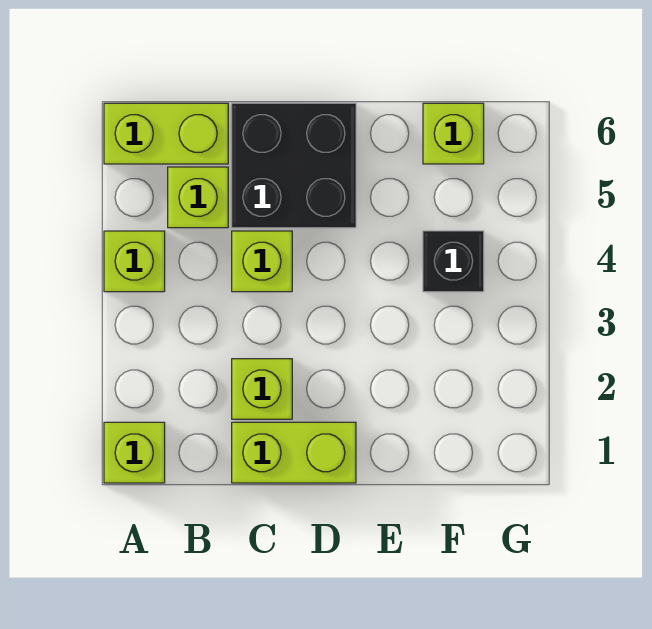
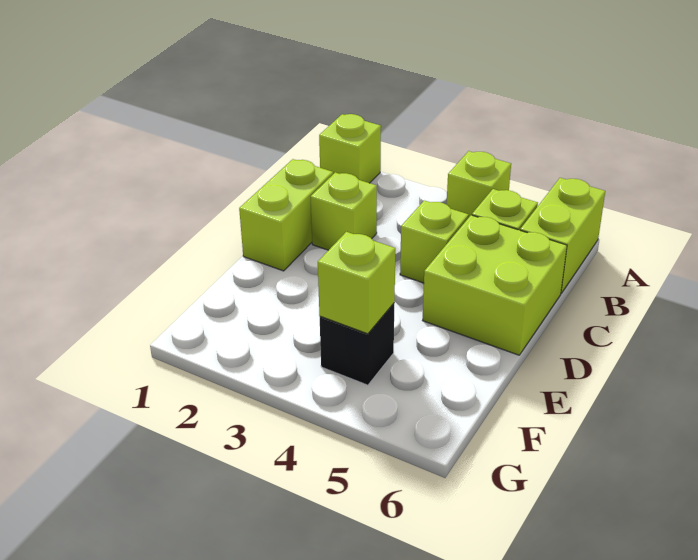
black brick C5:D6 level 1 -> lime brick C5:D6 level 1
lime brick F6 level 1 -> lime brick F4 level 2

